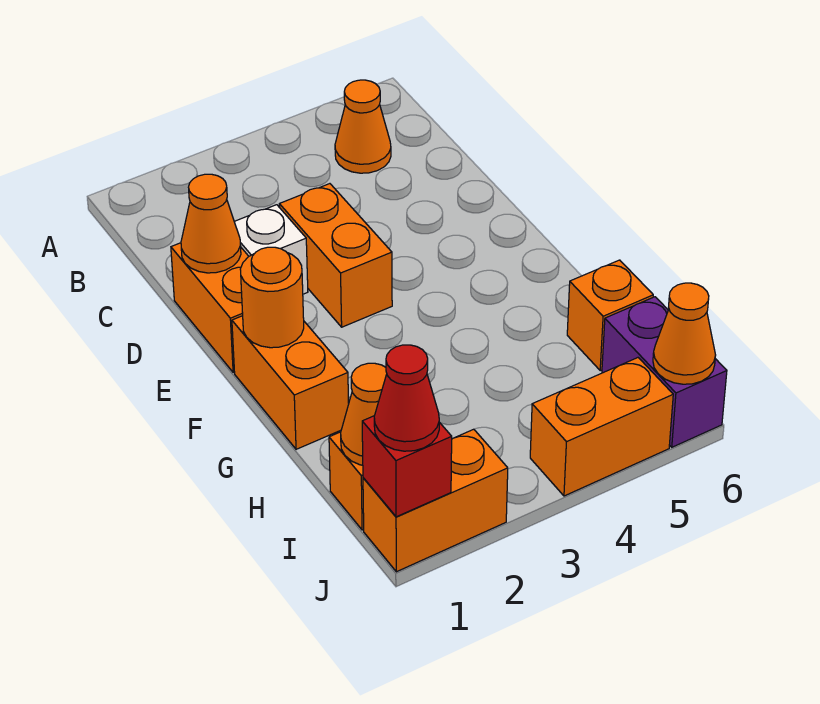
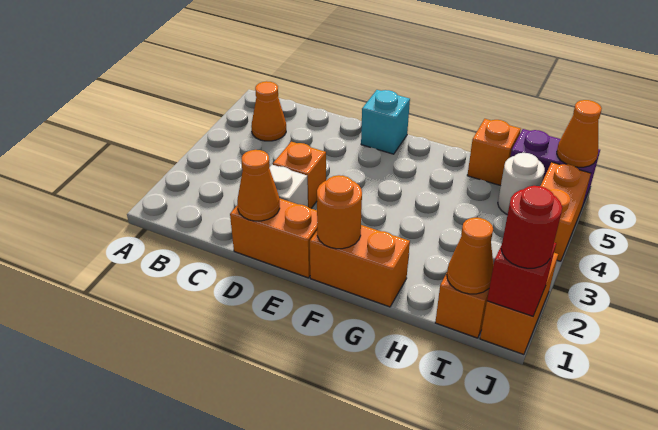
orange brick D3:E3 level 1 -> orange brick D3 level 1
none -> cyan brick E6 level 1
none -> white round brick I5 level 1
red cone J1 level 3 -> red round brick J1 level 3

